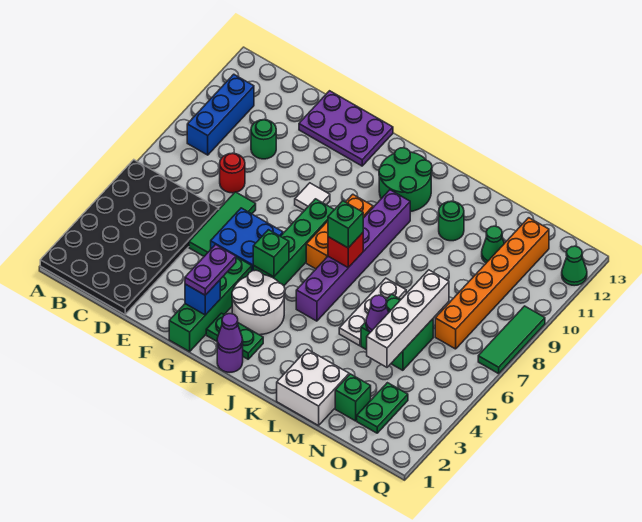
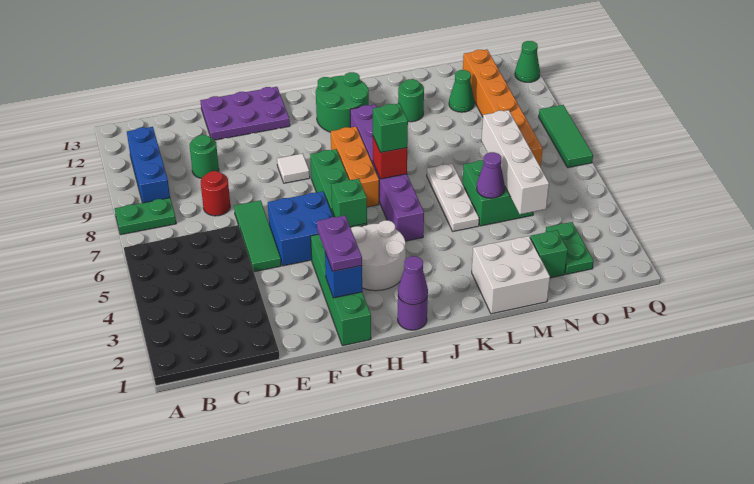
green plate H2:I2 level 1 -> green plate A8:B8 level 1

